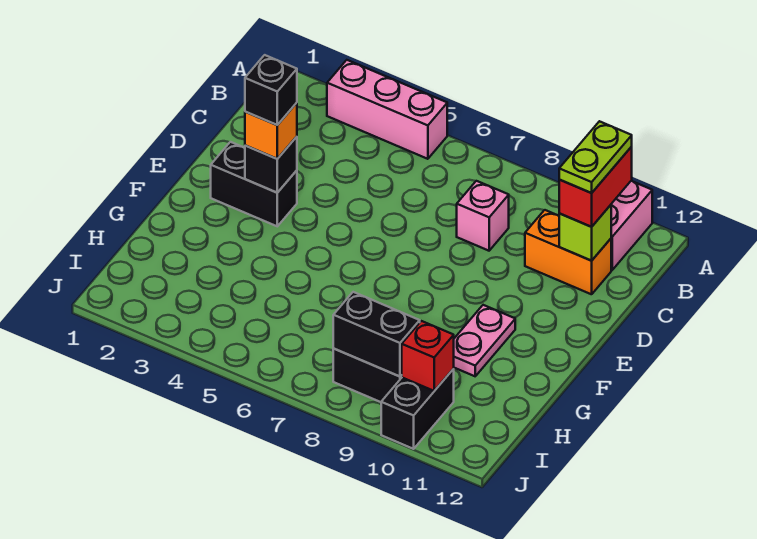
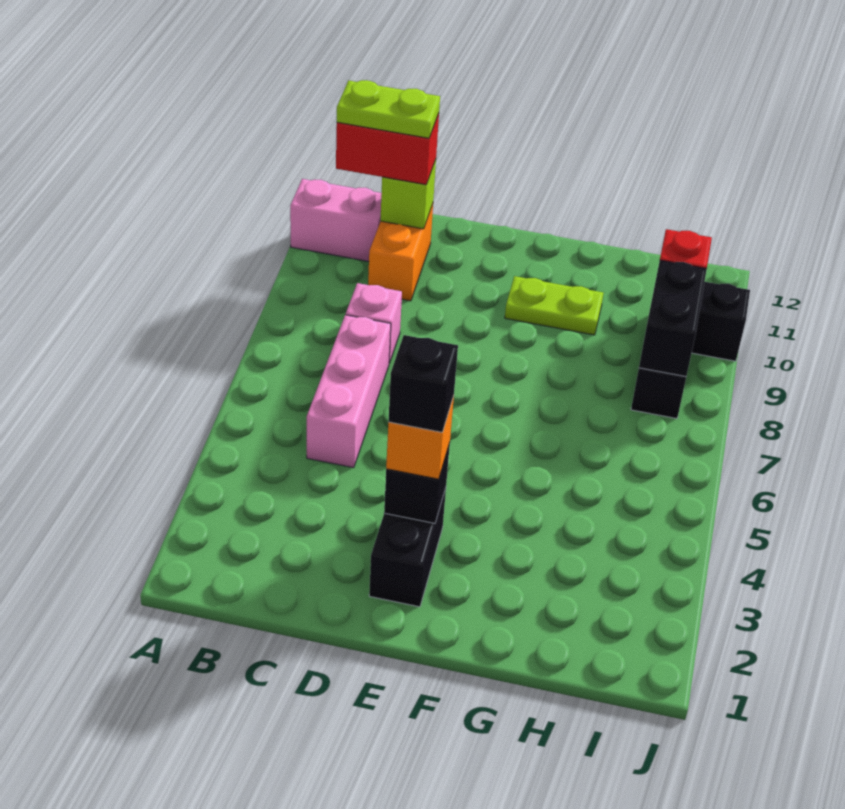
pink brick A3:A5 level 1 -> pink brick C5:C7 level 1
pink plate F10:G10 level 1 -> lime plate F10:G10 level 1

